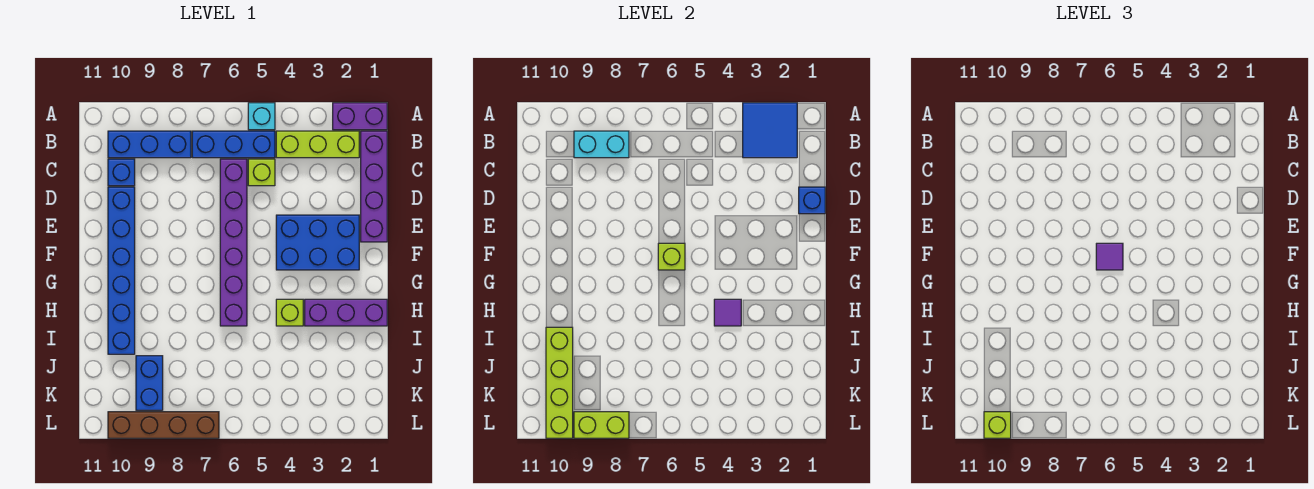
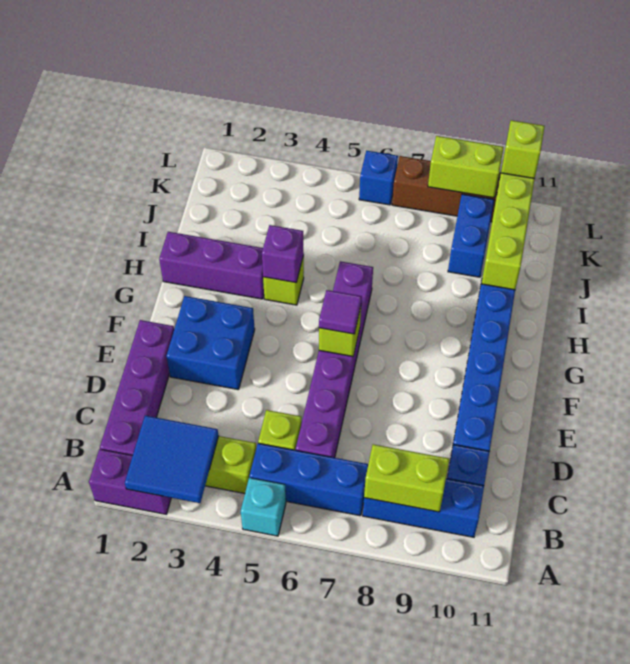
cyan brick B8:B9 level 2 -> lime brick B8:B9 level 2
blue brick D1 level 2 -> blue brick L6 level 1
blue brick E2:F4 level 1 -> blue brick E2:F3 level 1
purple tile H4 level 2 -> purple brick H4 level 2

